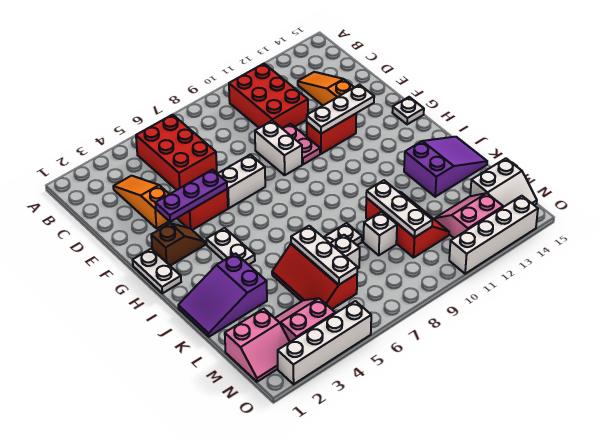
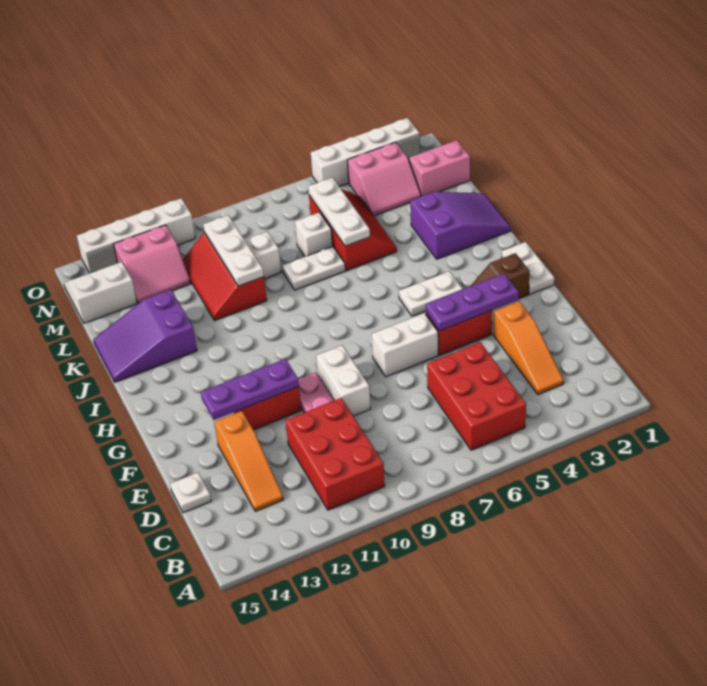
white plate F11:F13 level 2 -> purple plate F11:F13 level 2
white plate G15 level 1 -> white plate D15 level 1
white plate H4:I4 level 1 -> white plate H4:H5 level 1

